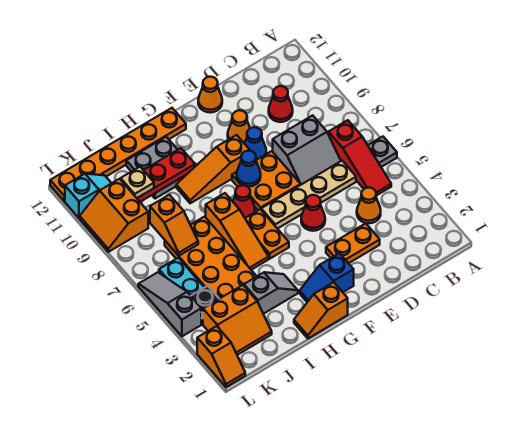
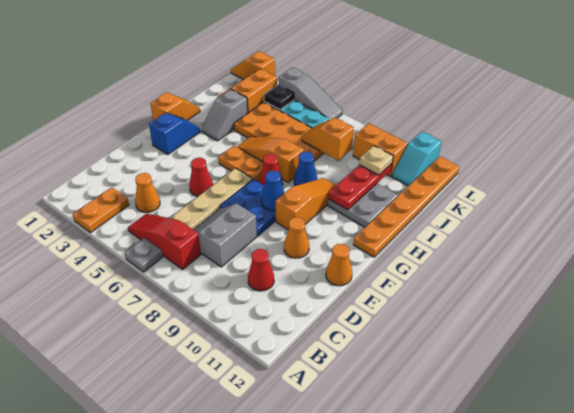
orange plate D3:E3 level 1 -> orange plate A3:B3 level 1
orange plate E7:F8 level 1 -> blue plate E7:F8 level 1
blue cone E9 level 1 -> blue cone H8 level 1

